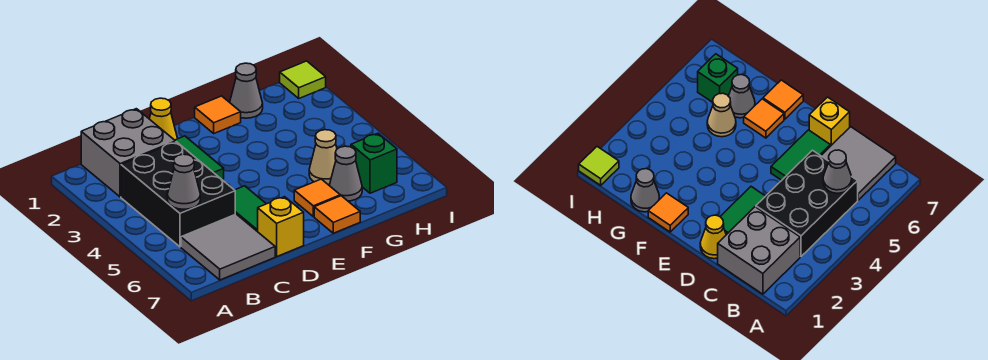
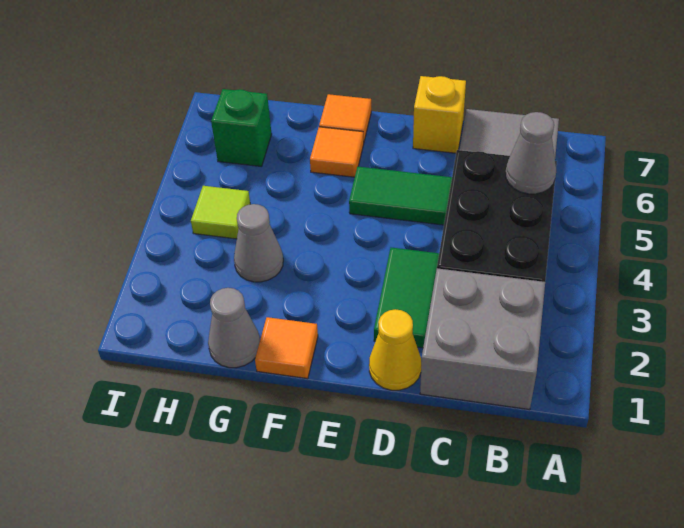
green tile D5:D6 level 1 -> green tile D5:E5 level 1
tan cone G5 level 1 -> none
grey cone G6 level 1 -> grey cone G3 level 1
lime tile I1 level 1 -> lime tile H4 level 1

